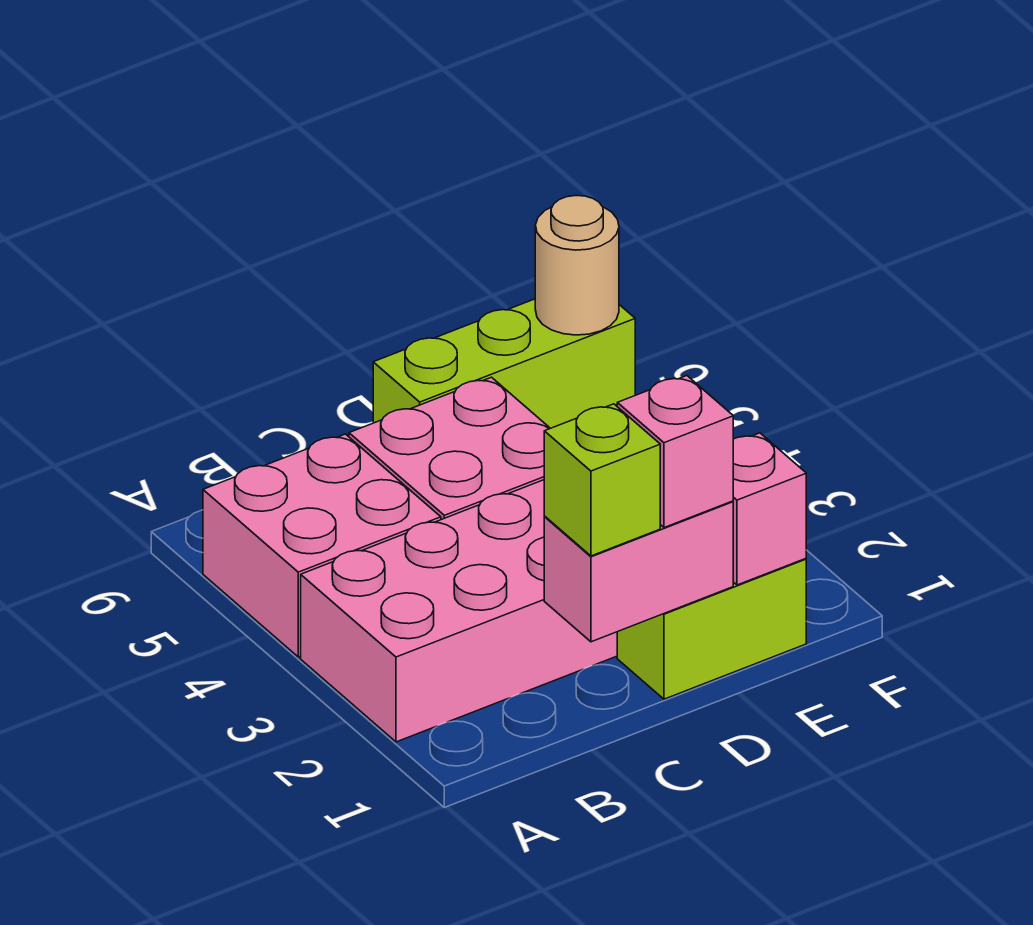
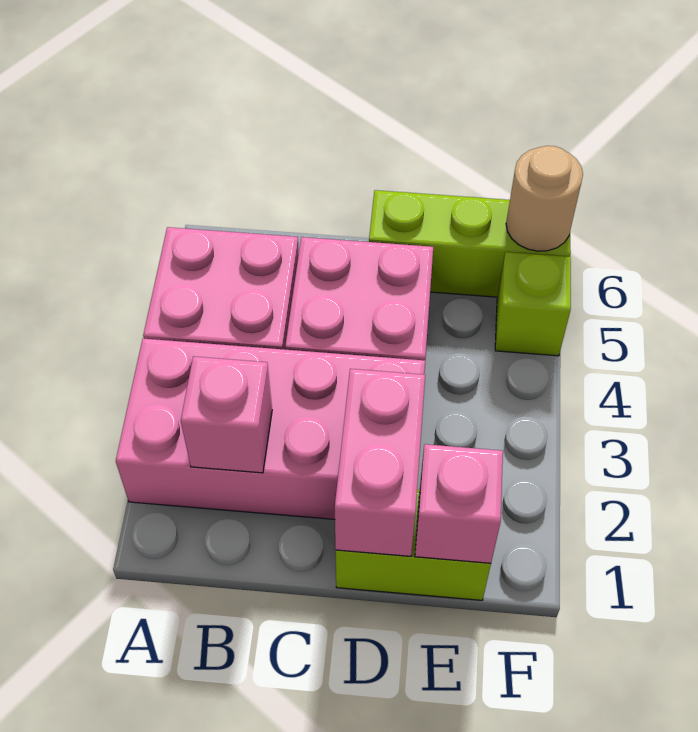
pink brick C1:D1 level 2 -> pink brick D1:D2 level 2
lime brick C1 level 3 -> lime brick F5 level 1
pink brick D1 level 3 -> pink brick B2 level 2

